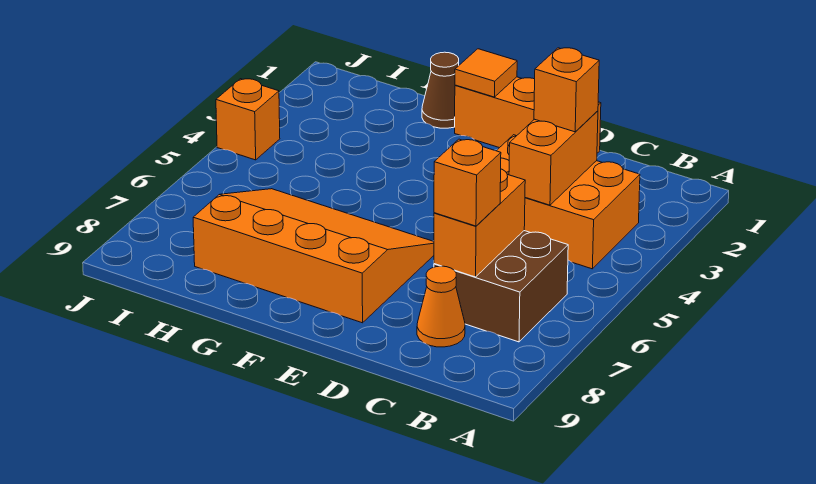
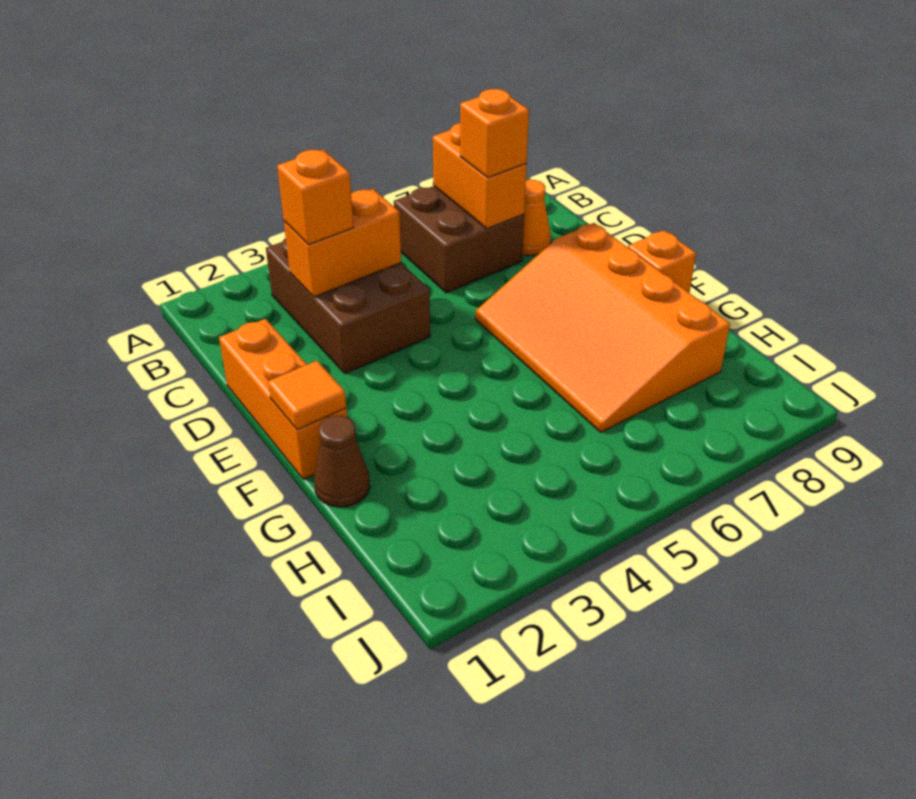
orange brick B3:D4 level 1 -> brown brick B3:D4 level 1
orange brick C6:C7 level 2 -> orange brick B7:C7 level 2
orange brick J4 level 1 -> orange brick F9 level 1

